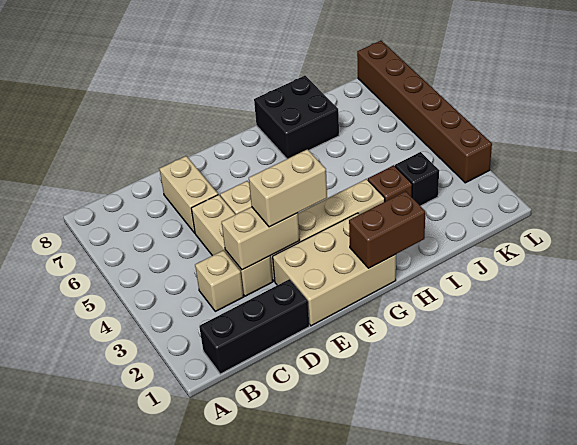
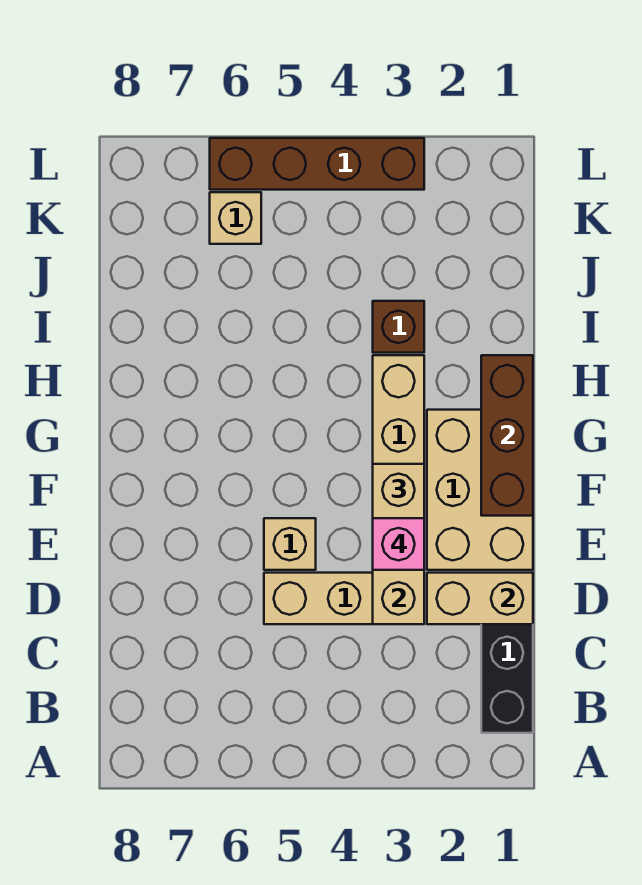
tan brick C3 level 1 -> tan brick K6 level 1
tan brick D6:D7 level 1 -> tan brick D1:D2 level 2
none -> pink brick E3 level 4
brown brick G1:H1 level 2 -> brown brick F1:H1 level 2
black brick H7:I8 level 1 -> none
black brick J3 level 1 -> none
brown brick L3:L8 level 1 -> brown brick L3:L6 level 1

